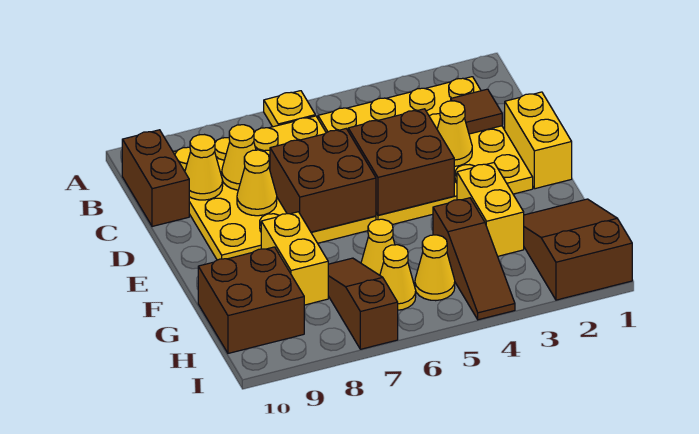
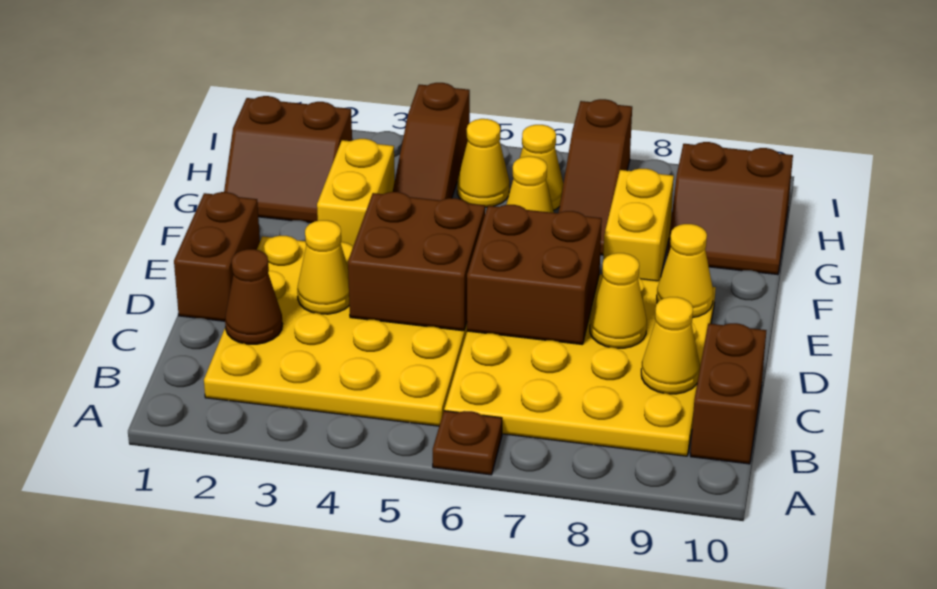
yellow plate A6 level 1 -> brown plate A6 level 1
brown tile C2 level 2 -> brown cone C2 level 2
yellow cone C8 level 2 -> yellow cone E9 level 2
yellow brick D1:E1 level 1 -> brown brick D1:E1 level 1
brown slope G1:I2 level 1 top I -> brown slope G1:H2 level 1 top H
brown slope G4:I4 level 1 top G -> brown slope G4:I4 level 1 top I
brown brick G9:H10 level 1 -> brown slope G9:H10 level 1 top H

